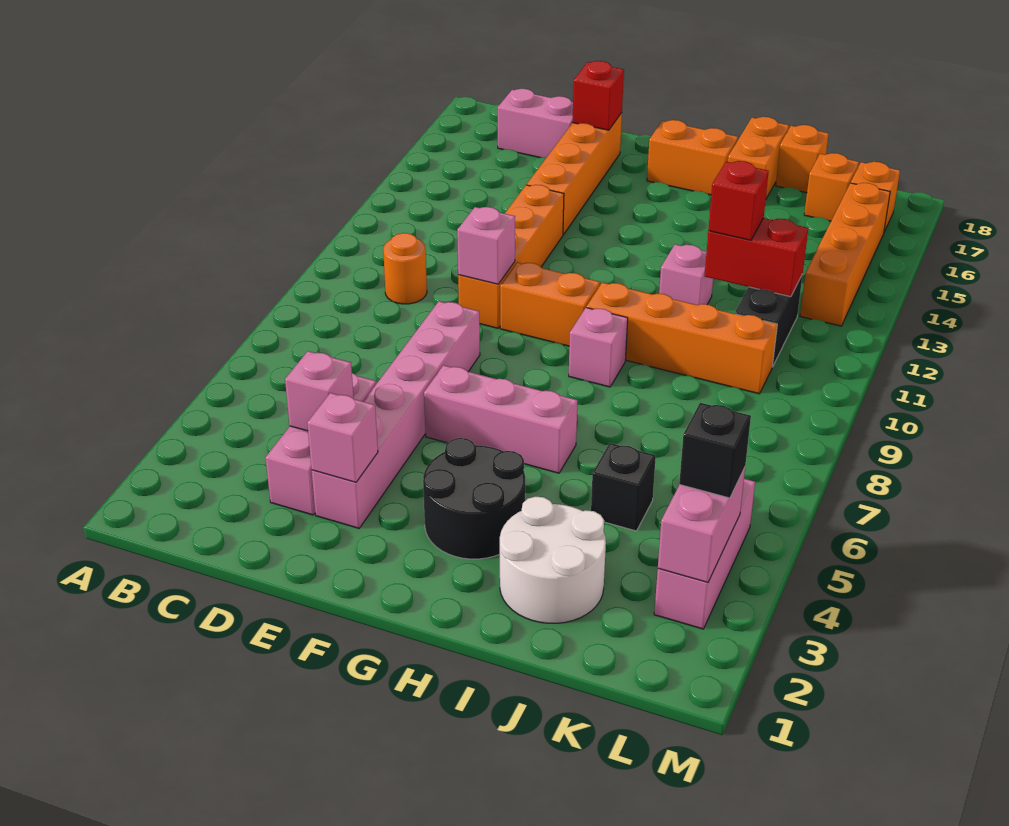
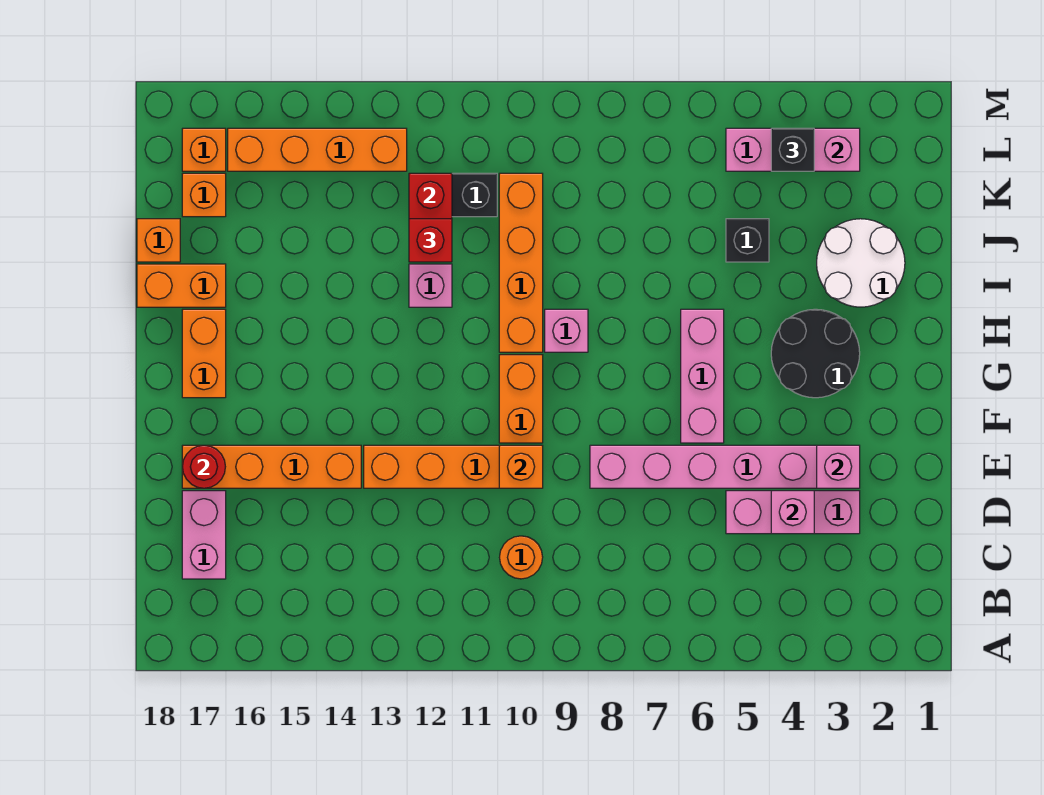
pink brick E10 level 2 -> orange brick E10 level 2
red brick E17 level 2 -> red round brick E17 level 2

